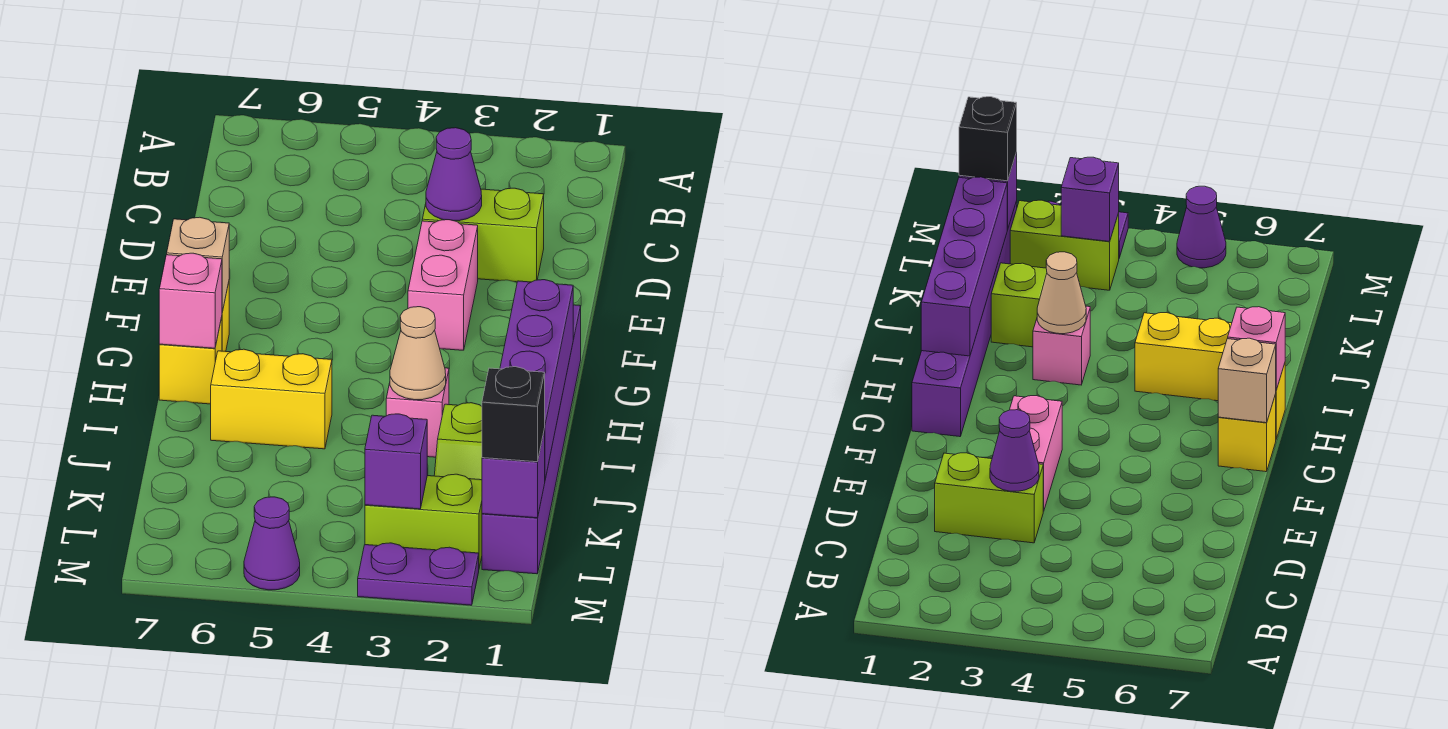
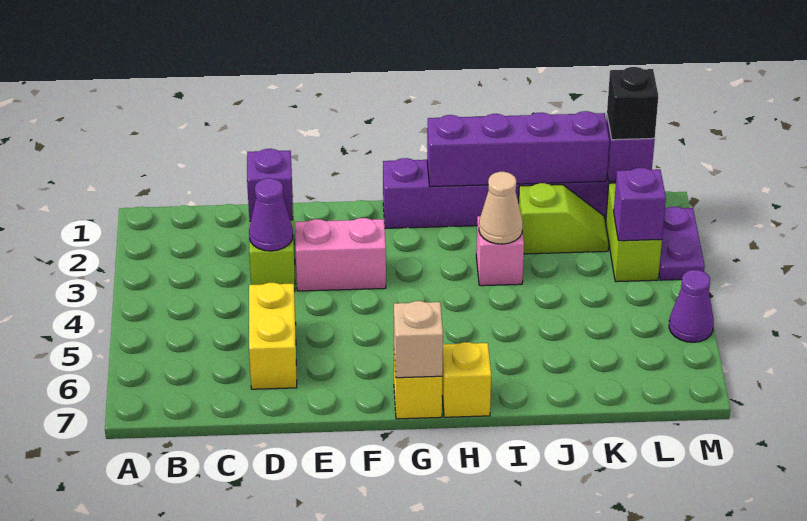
none -> purple brick D2 level 2
pink brick H7 level 2 -> none
yellow brick I5:I6 level 1 -> yellow brick D5:D6 level 1

